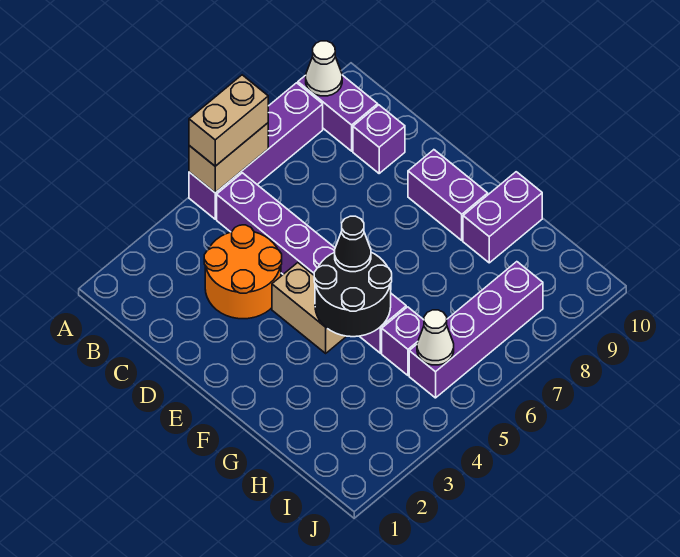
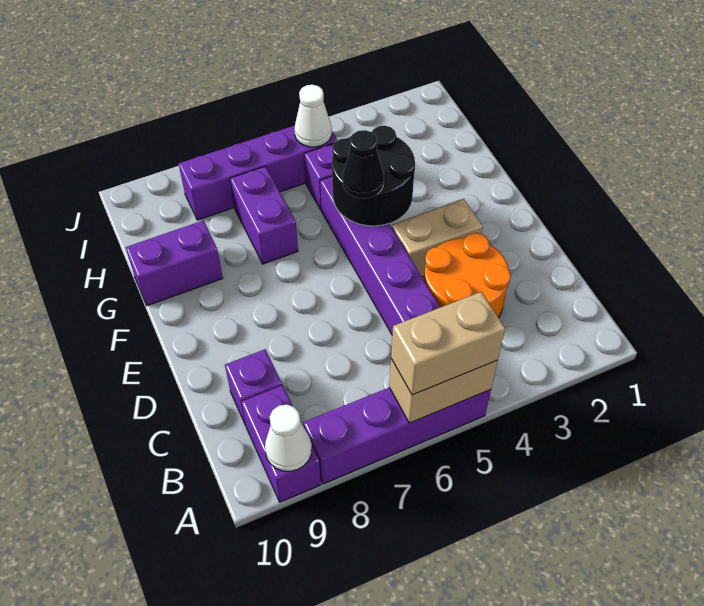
tan brick E4:F4 level 1 -> tan brick E3:E4 level 1
purple brick E9:F9 level 1 -> purple brick G7:H7 level 1

